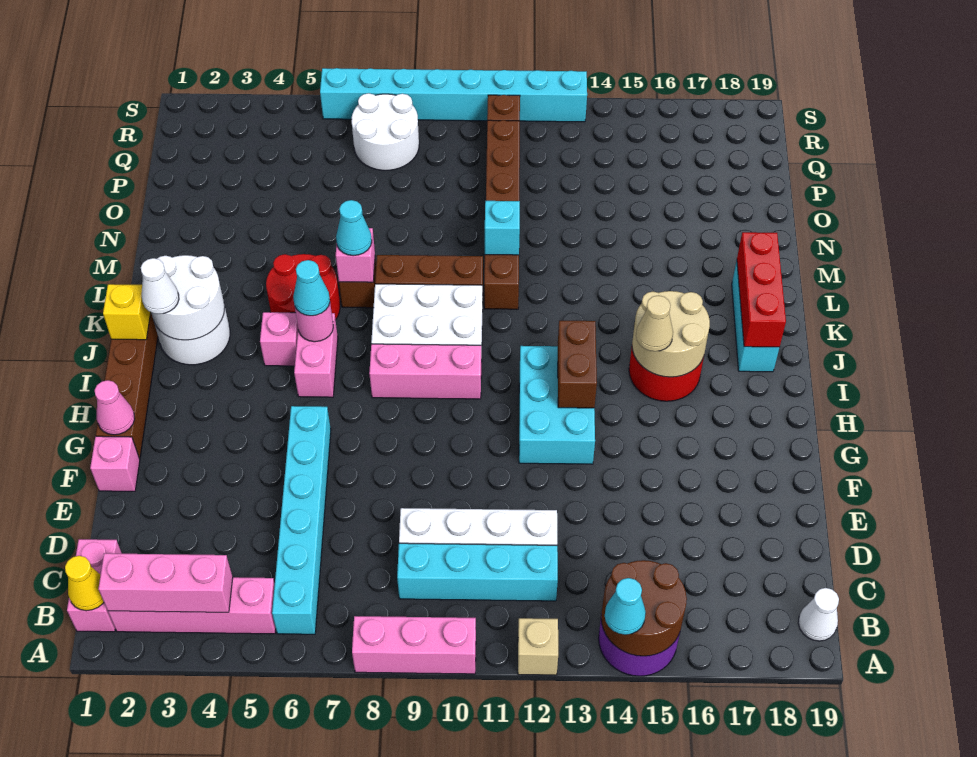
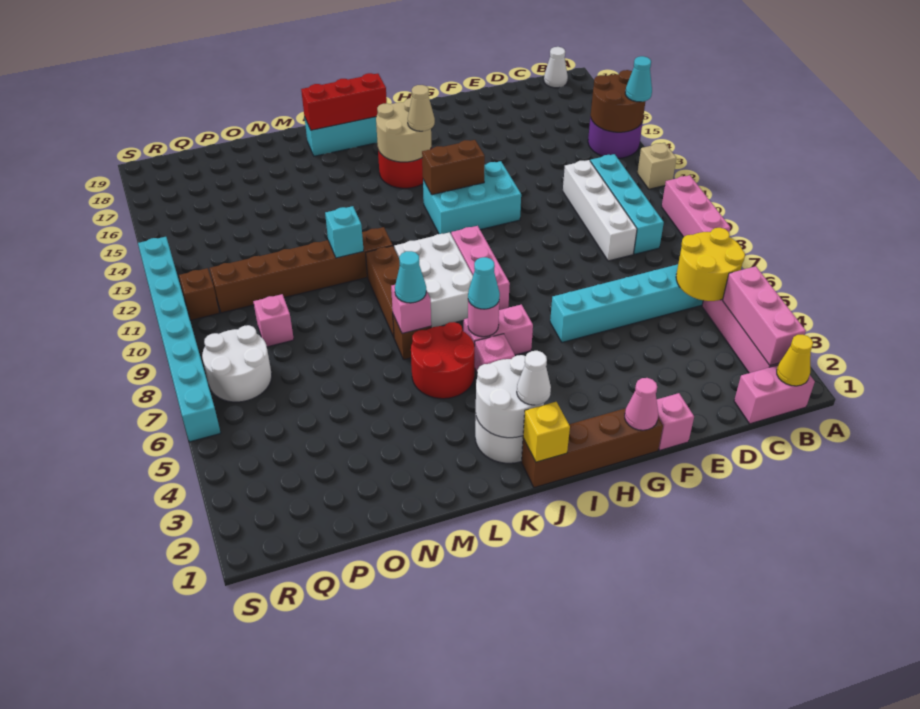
none -> yellow round brick B5:C6 level 2
none -> pink brick P9 level 1

